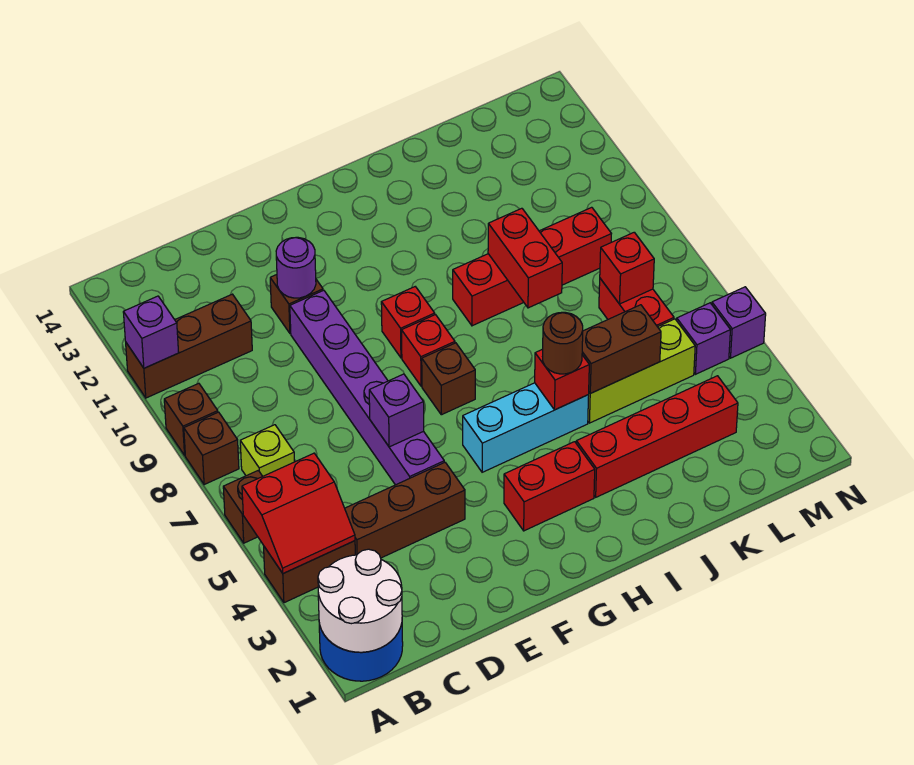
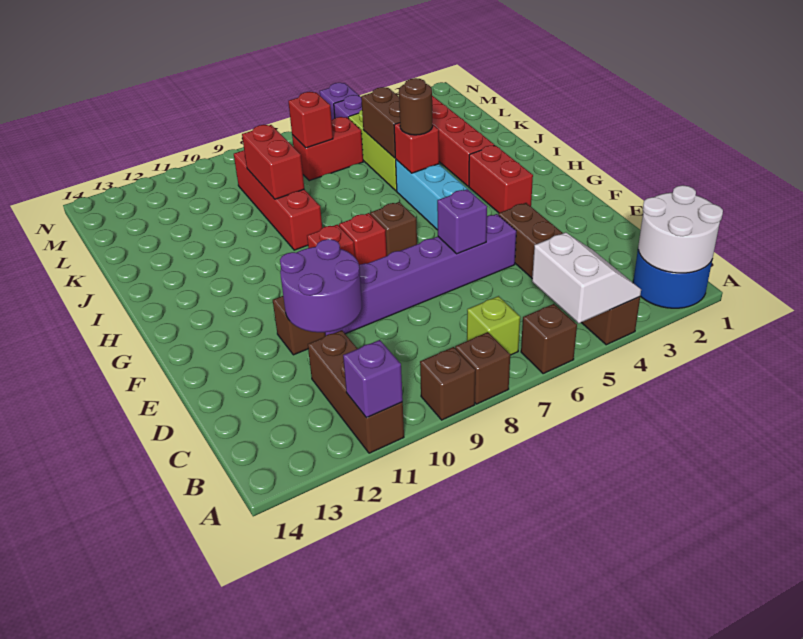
red slope A4:B5 level 2 top 5 -> white slope A4:B5 level 2 top 5
purple round brick E11 level 2 -> purple round brick D10:E11 level 2
red brick J8:J9 level 2 -> red brick J9:K9 level 2

